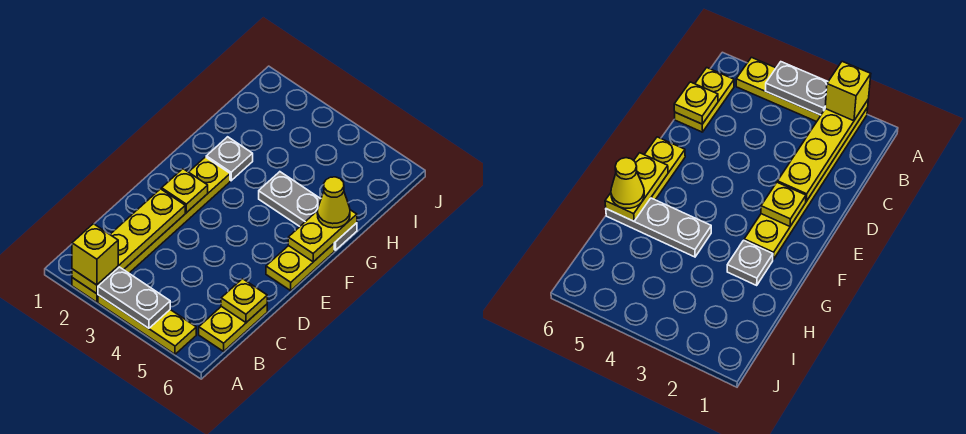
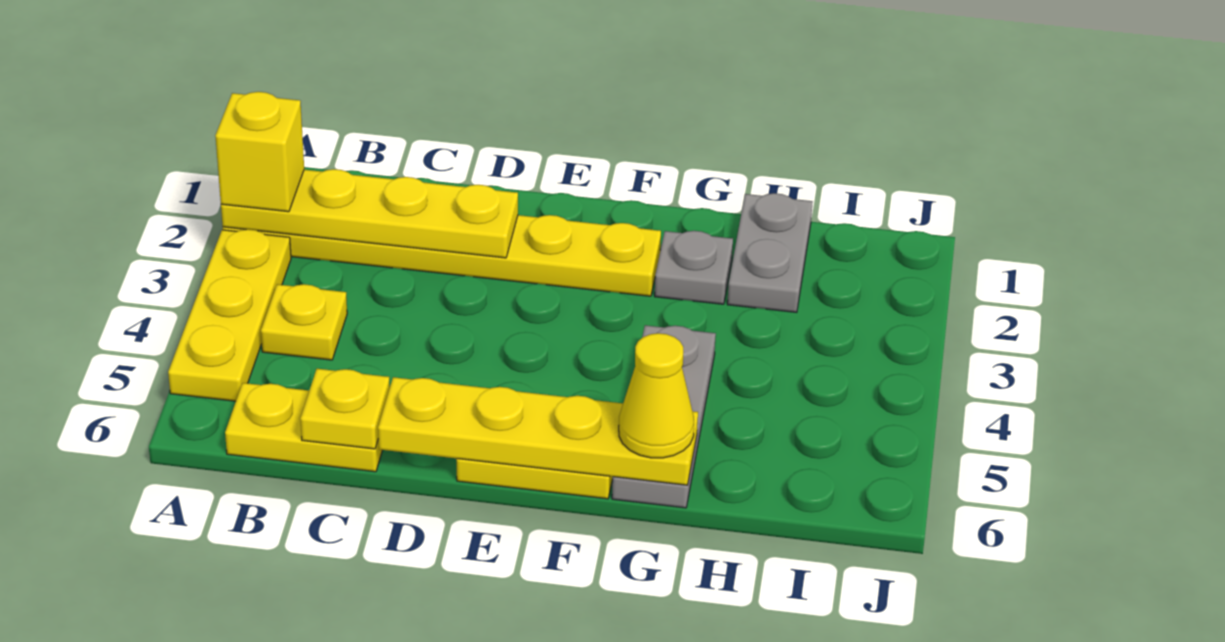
grey plate A3:A4 level 2 -> grey plate H1:H2 level 1
yellow plate E2 level 2 -> yellow plate B4 level 1
yellow plate F6:G6 level 2 -> yellow plate D6:G6 level 2

